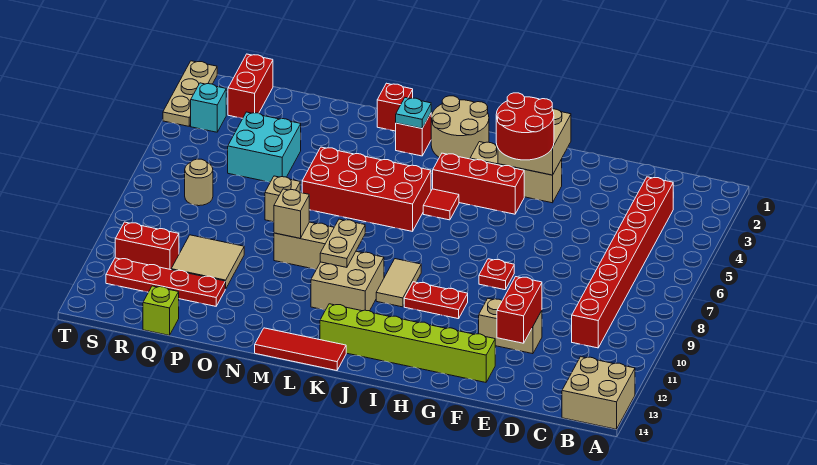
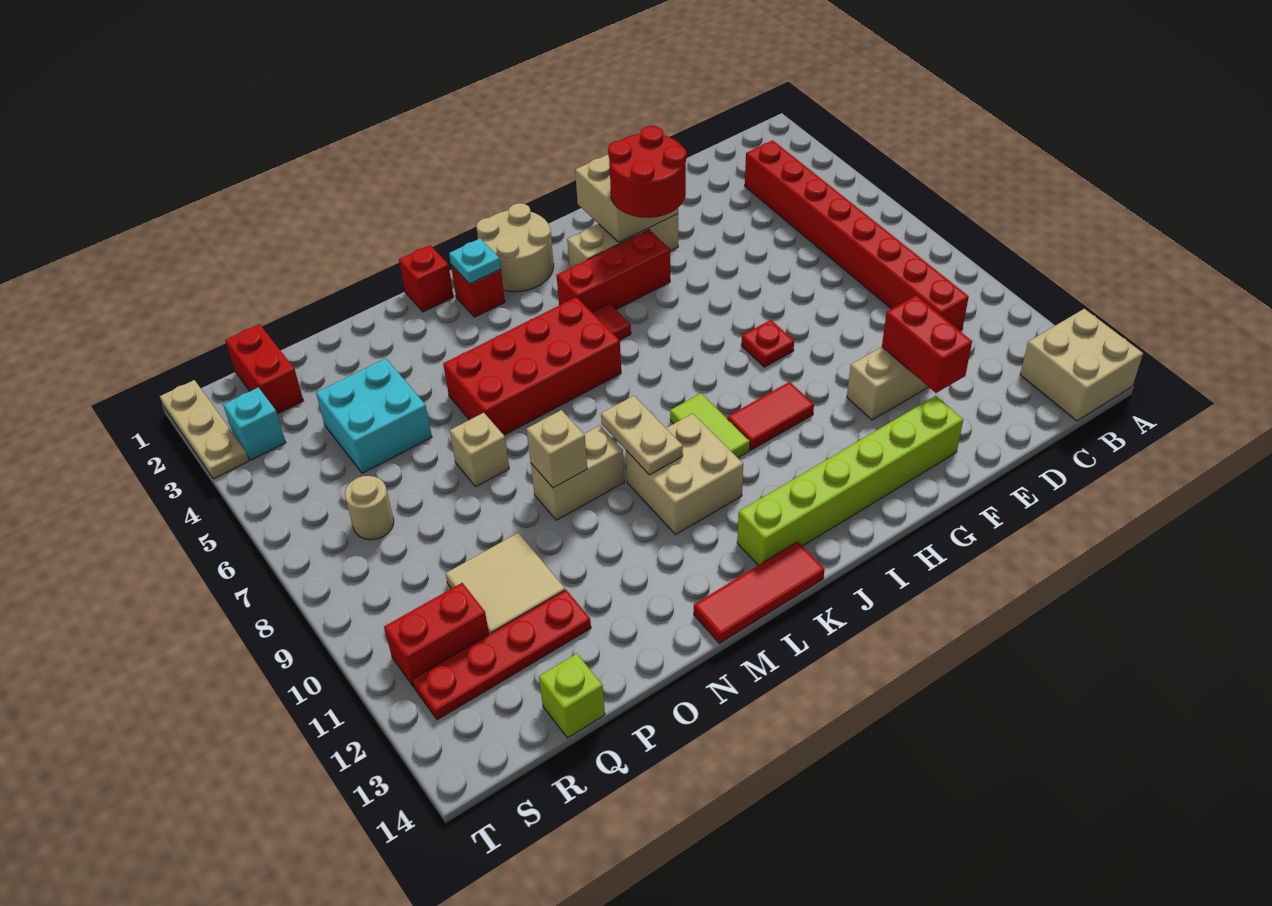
red plate H10:I10 level 1 -> red tile H10:I10 level 1
tan tile J9:J10 level 1 -> lime tile J9:J10 level 1

